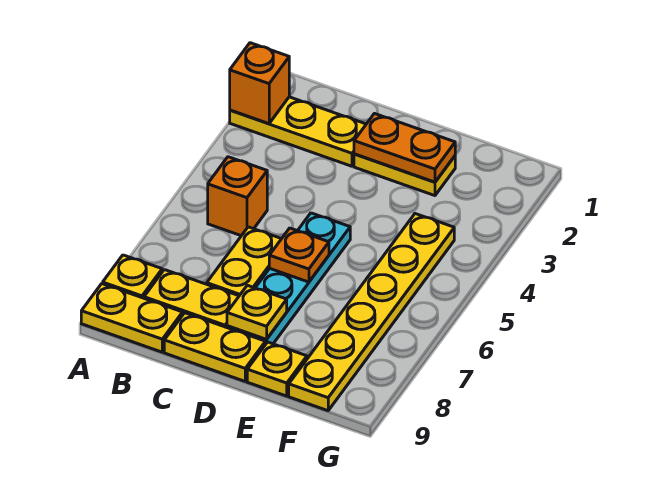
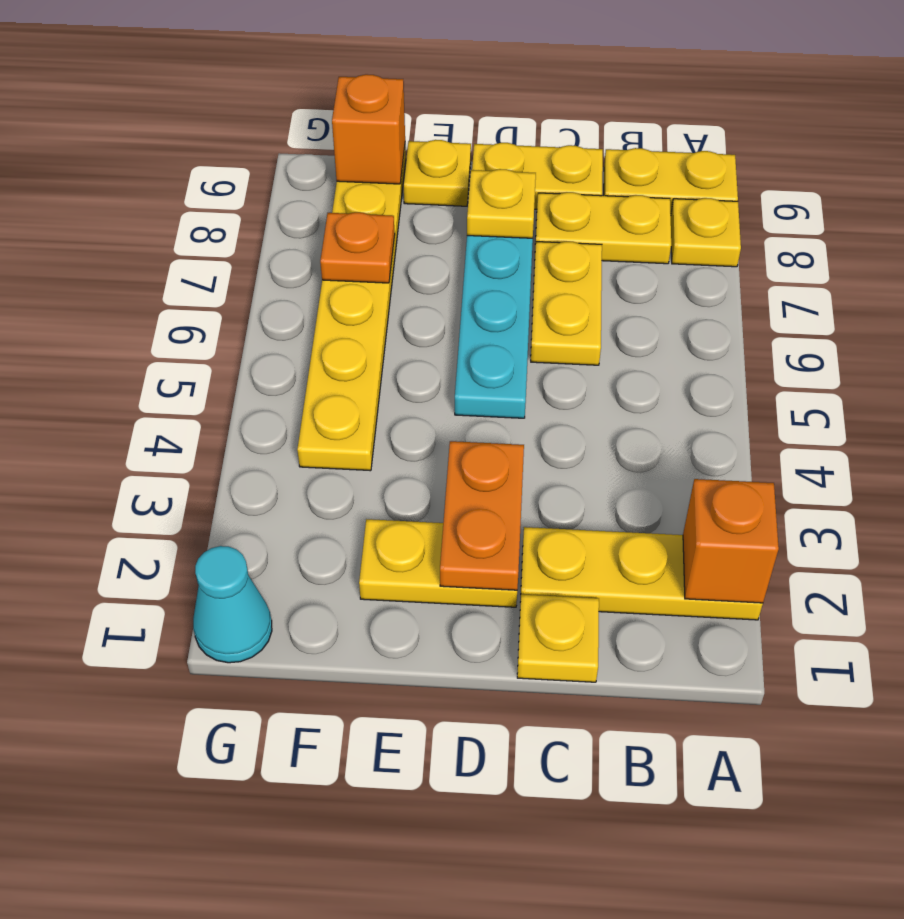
orange brick B5 level 1 -> orange brick F9 level 2
none -> yellow plate C1 level 1
orange plate D2:E2 level 2 -> orange plate D2:D3 level 2
orange plate D6 level 2 -> orange plate F7 level 2
none -> cyan cone G1 level 1

